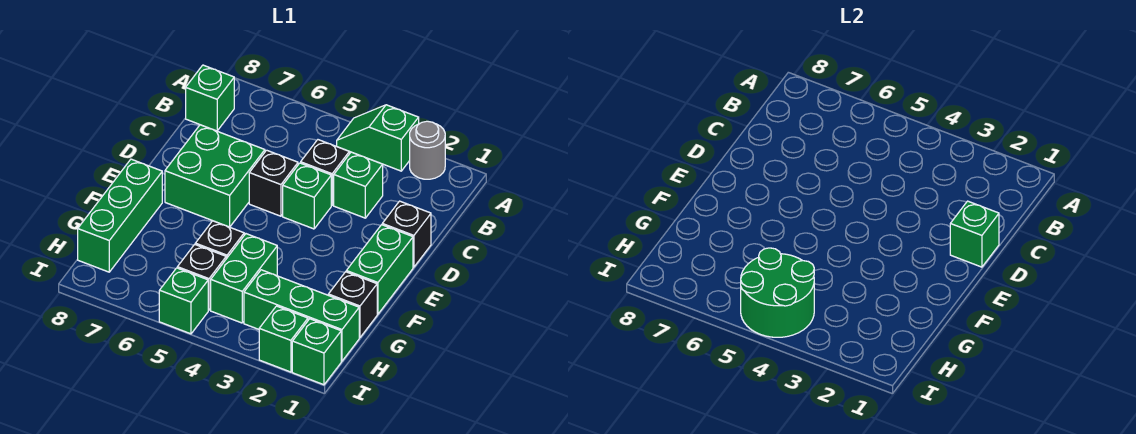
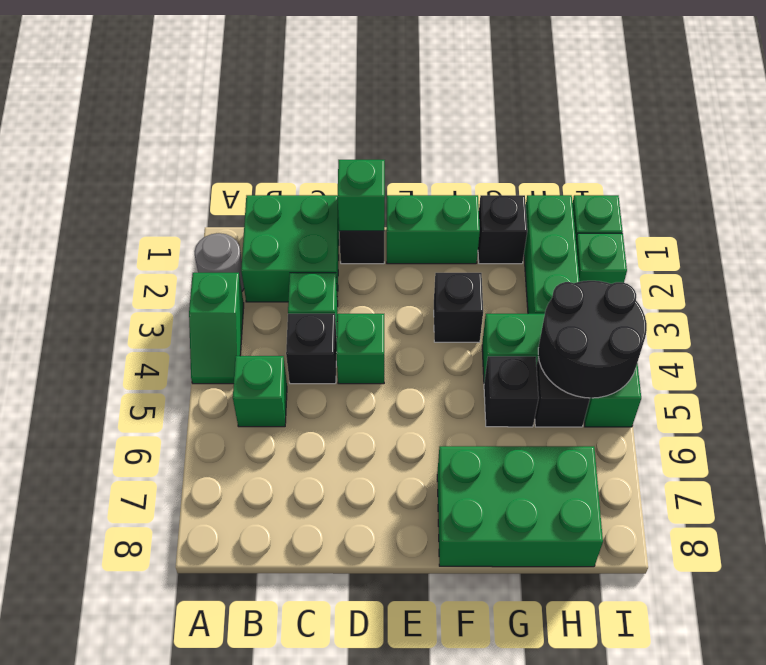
green brick B8 level 1 -> green brick B5 level 1
black brick D5 level 1 -> black brick F3 level 1
green brick D6:E7 level 1 -> green brick B1:C2 level 1
green brick F8:H8 level 1 -> green brick F7:H8 level 1
green round brick H4:I5 level 2 -> black round brick H4:I5 level 2

